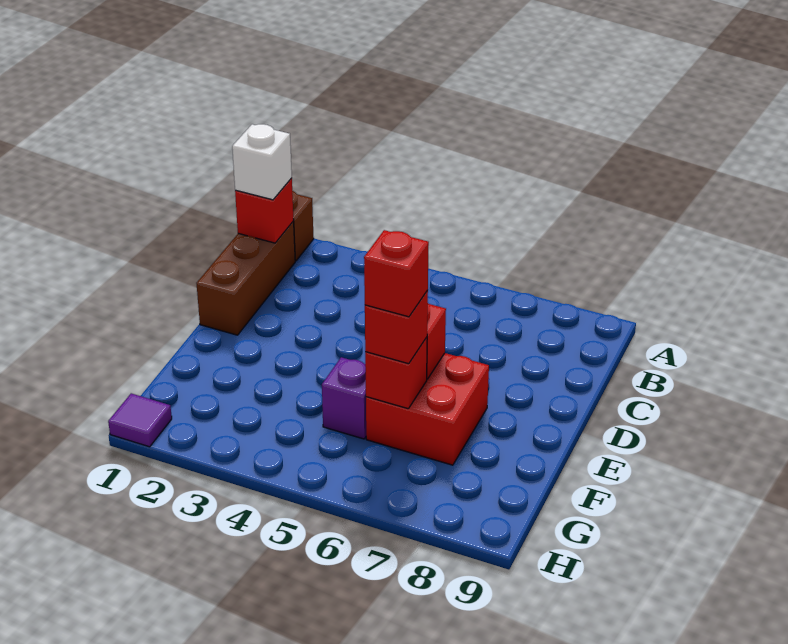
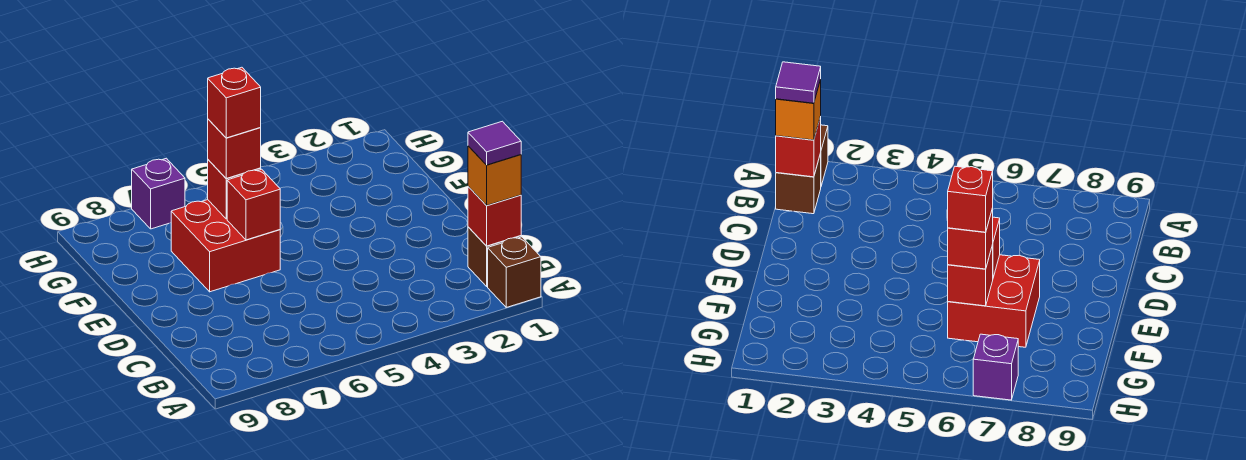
brown brick B1:D1 level 1 -> brown brick B1 level 1
white brick B1 level 3 -> orange brick B1 level 3
purple brick F5 level 1 -> purple brick H7 level 1
purple tile H1 level 1 -> purple tile B1 level 4

